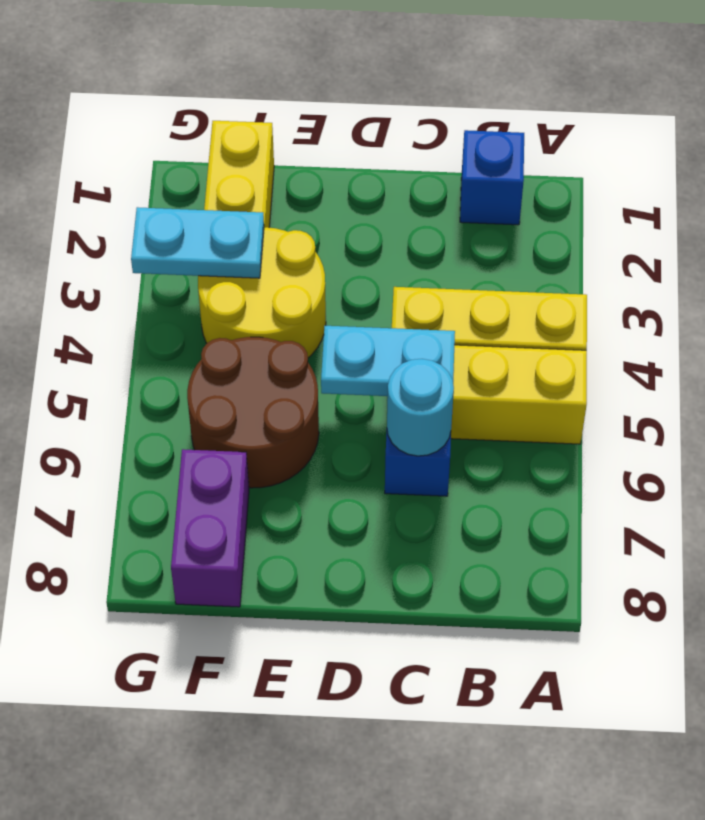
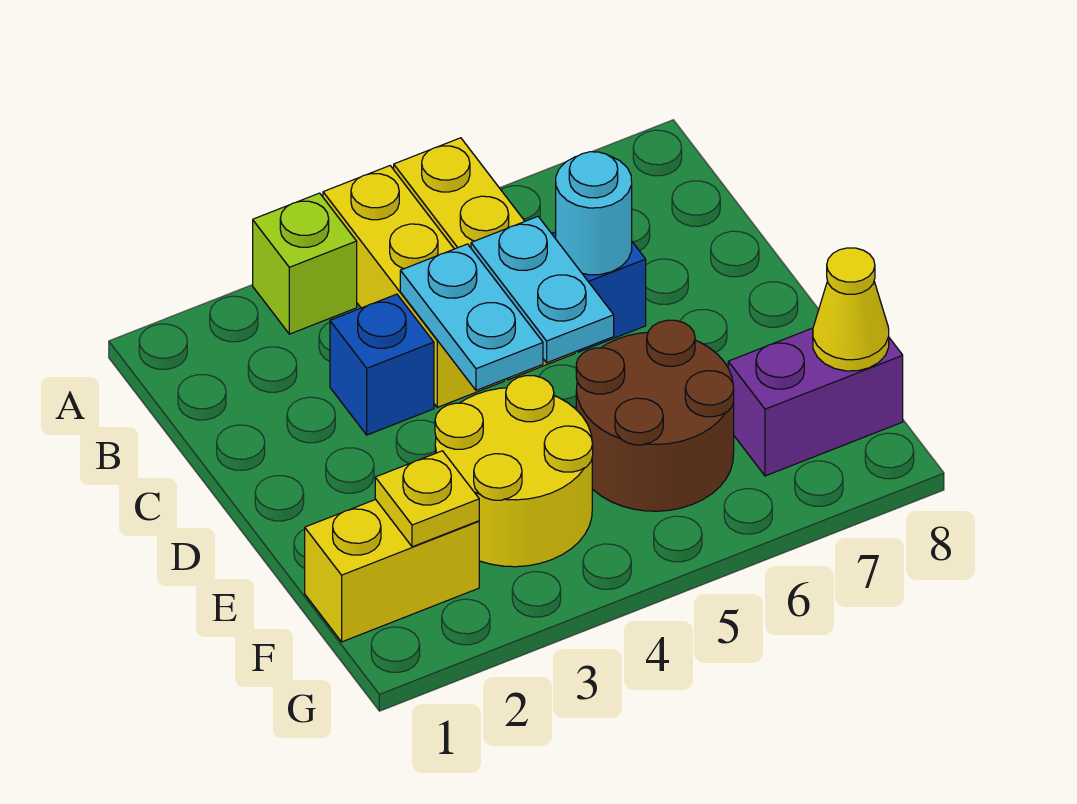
none -> lime brick A3 level 1
blue brick B1 level 1 -> blue brick C3 level 1
none -> yellow plate F2 level 2
cyan plate F3:G3 level 2 -> cyan plate C4:D4 level 2
none -> yellow cone F8 level 2

